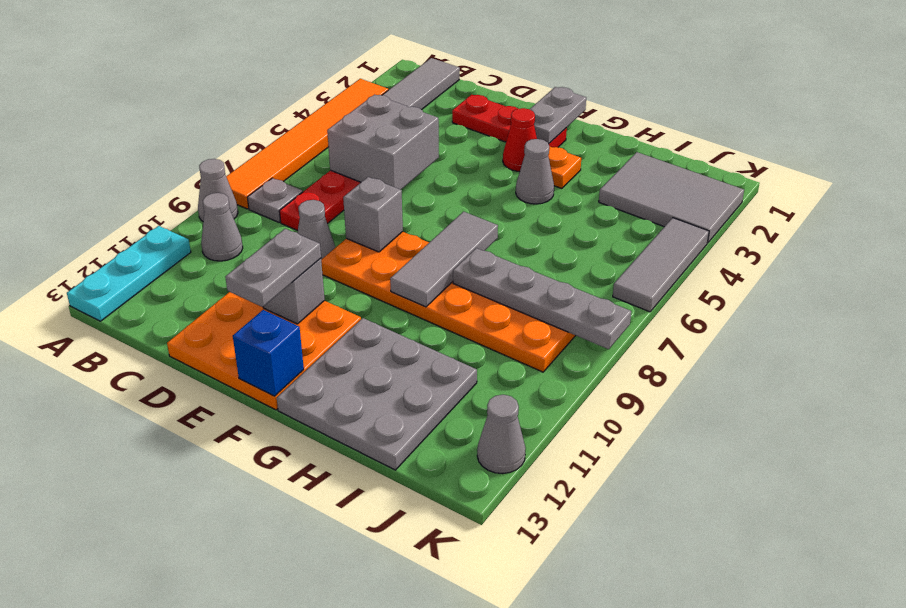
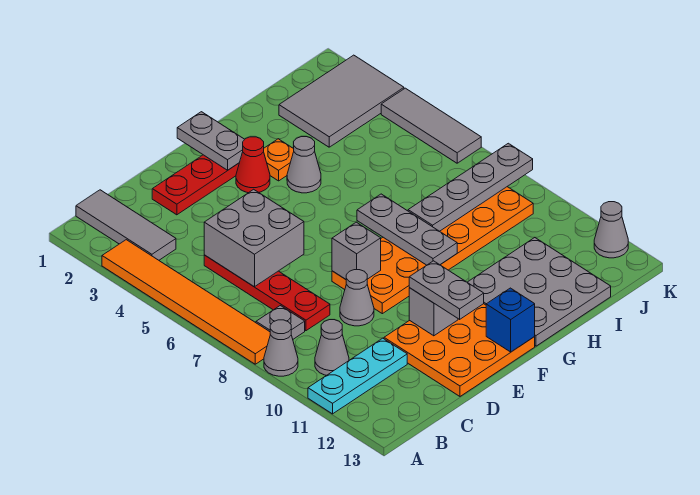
cyan plate A11:A13 level 1 -> cyan plate A11:C11 level 1
grey tile G7:G9 level 2 -> grey plate G7:G9 level 2

